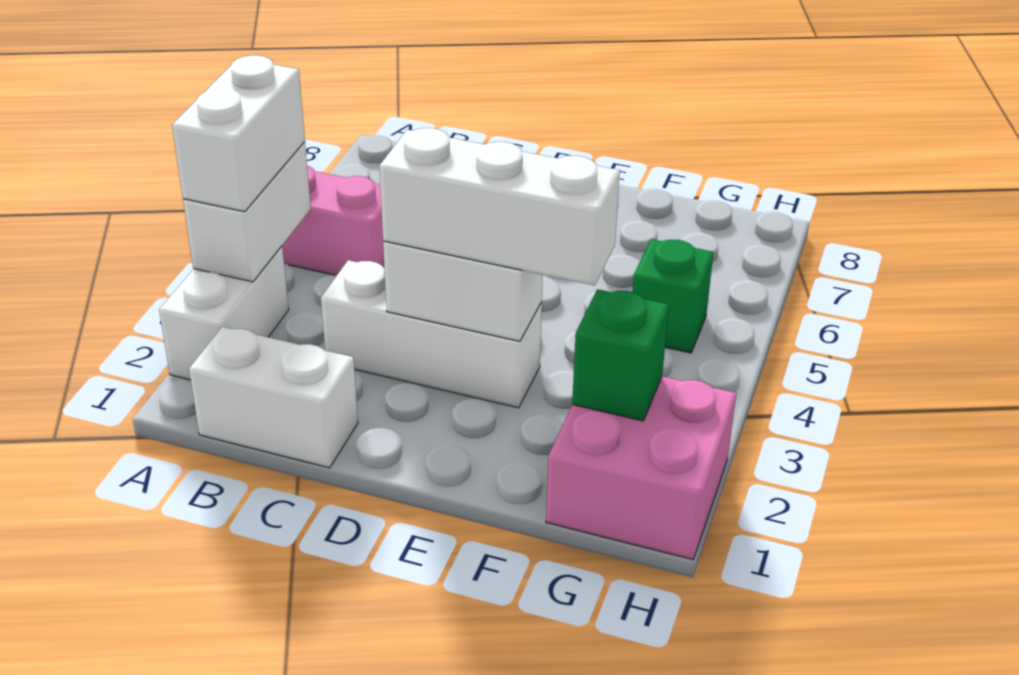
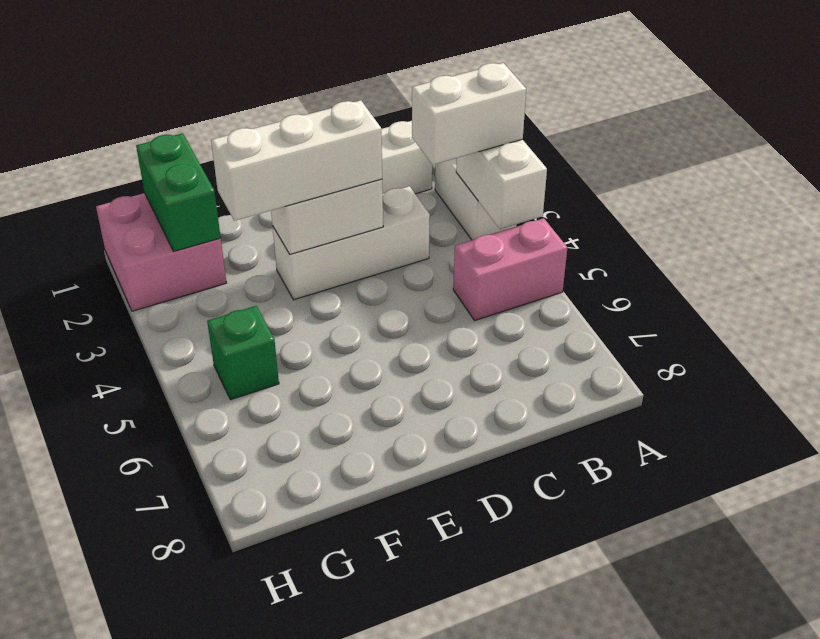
white brick A3:A4 level 3 -> white brick A3:B3 level 3
green brick G2 level 2 -> green brick G1:G2 level 2

